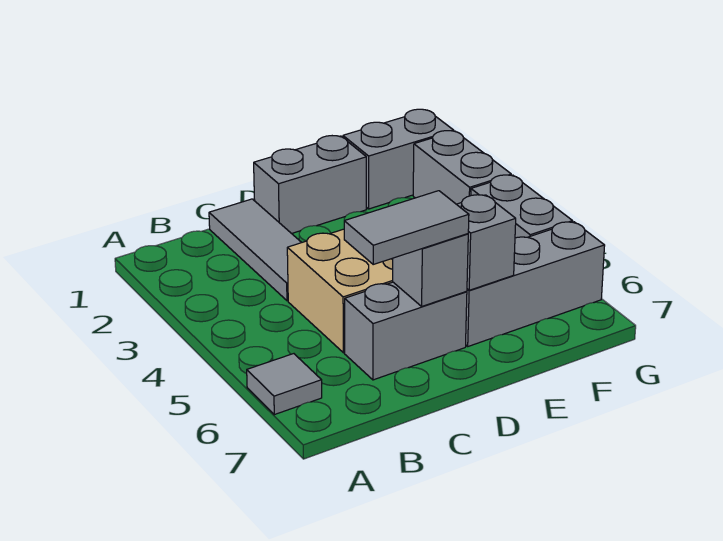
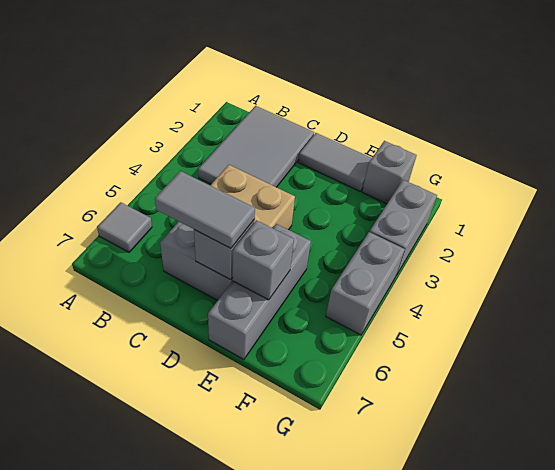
grey tile C1:C3 level 1 -> grey tile B1:C3 level 1
grey brick D1:E1 level 1 -> grey tile D1:E1 level 1
grey brick E6:G6 level 1 -> grey brick E5:E7 level 1
grey brick F1:G1 level 1 -> grey brick F1 level 1

